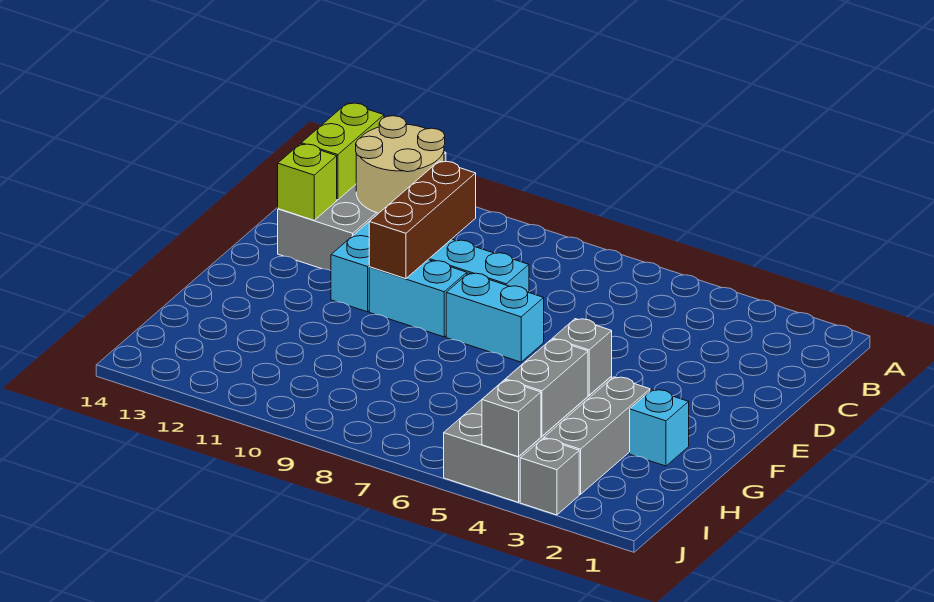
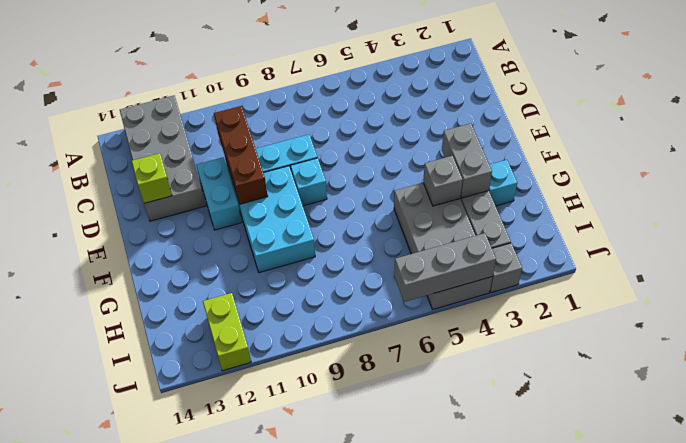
tan round brick B11:C12 level 2 -> none
lime brick B13:C13 level 2 -> lime brick I12:J12 level 1
cyan brick E7:E8 level 1 -> cyan brick E8 level 1
cyan brick E9:E10 level 1 -> cyan brick E9:G10 level 1
grey brick H4:I4 level 2 -> grey brick F3:G3 level 2
grey brick J4 level 2 -> grey brick J4:J6 level 2

